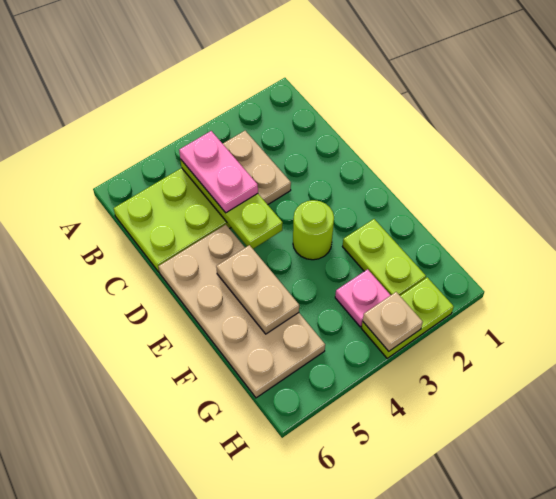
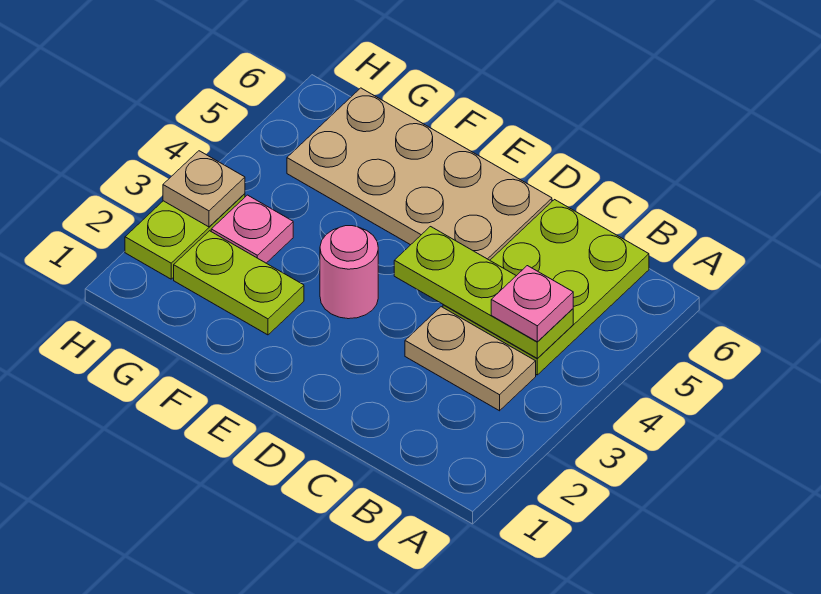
pink plate B4:C4 level 3 -> pink plate B4 level 3
lime round brick E3 level 1 -> pink round brick E3 level 1
tan plate E5:F5 level 2 -> none

